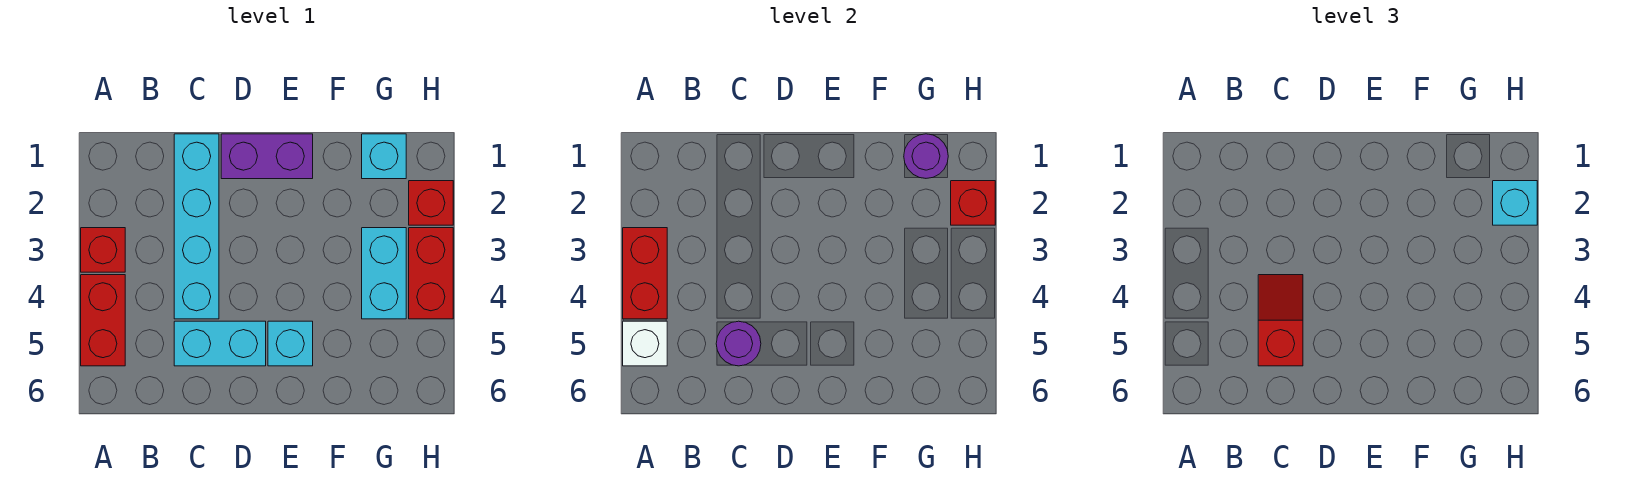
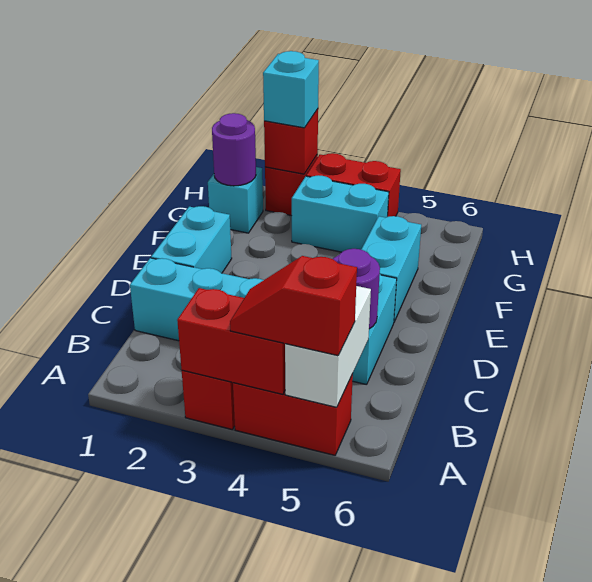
white brick A5 level 2 -> white brick A5:B5 level 2
red slope C4:C5 level 3 top 5 -> red slope A4:A5 level 3 top 5
purple brick D1:E1 level 1 -> cyan brick D1:E1 level 1
cyan brick E5 level 1 -> cyan brick E5:F5 level 1

